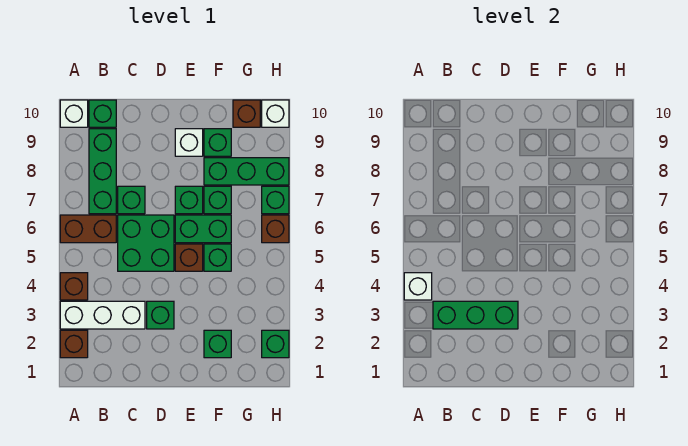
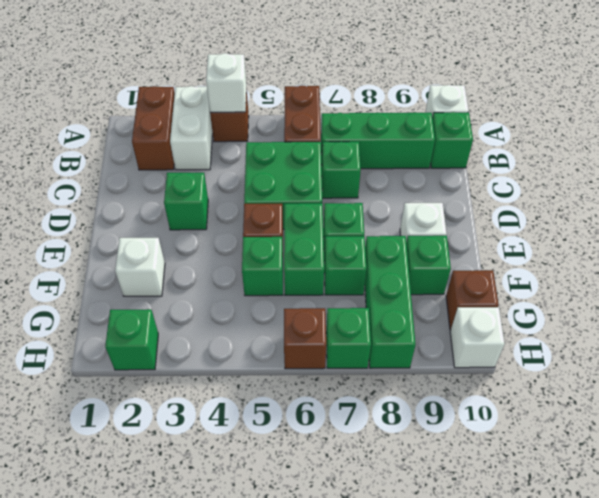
brown brick A2 level 1 -> brown brick A2:B2 level 1
white brick A3:C3 level 1 -> white brick A3:B3 level 1
green brick B3:D3 level 2 -> none
green brick F2 level 1 -> white brick F2 level 1

